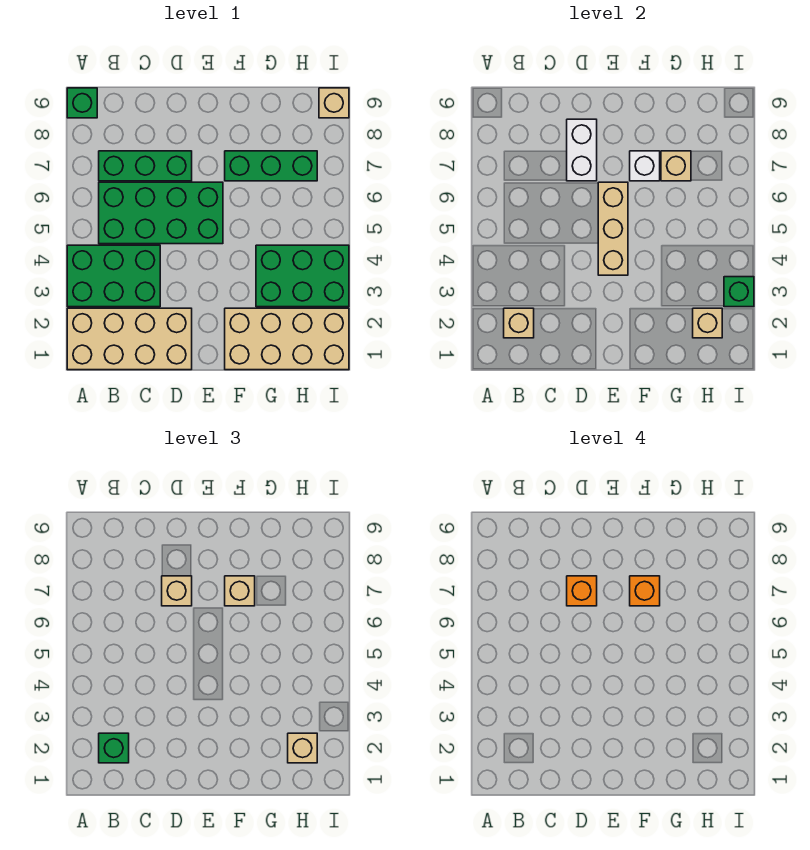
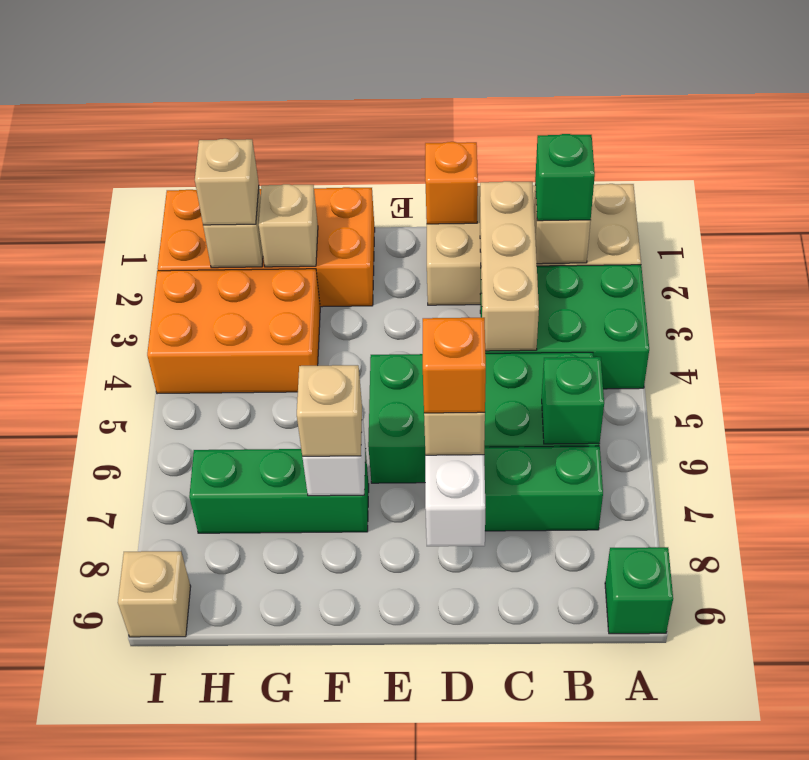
tan brick E4:E6 level 2 -> tan brick C2:C4 level 2
tan brick F1:I2 level 1 -> orange brick F1:I2 level 1
orange brick F7 level 4 -> orange brick D1 level 2
green brick G3:I4 level 1 -> orange brick G3:I4 level 1
tan brick G7 level 2 -> tan brick G2 level 2
green brick I3 level 2 -> green brick B6 level 2

